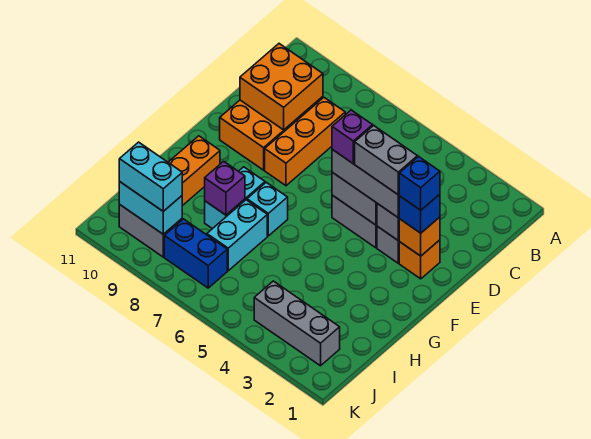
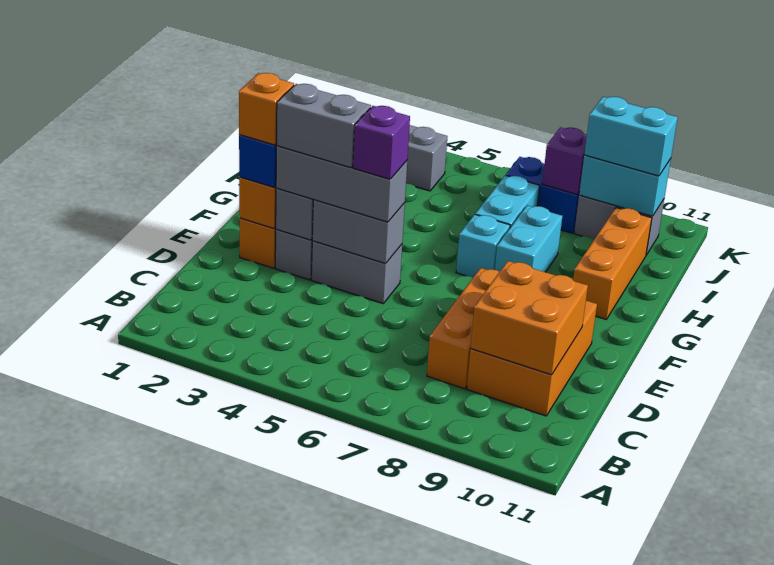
blue brick E2 level 4 -> orange brick E2 level 4
purple brick H8 level 2 -> purple brick J8 level 2

